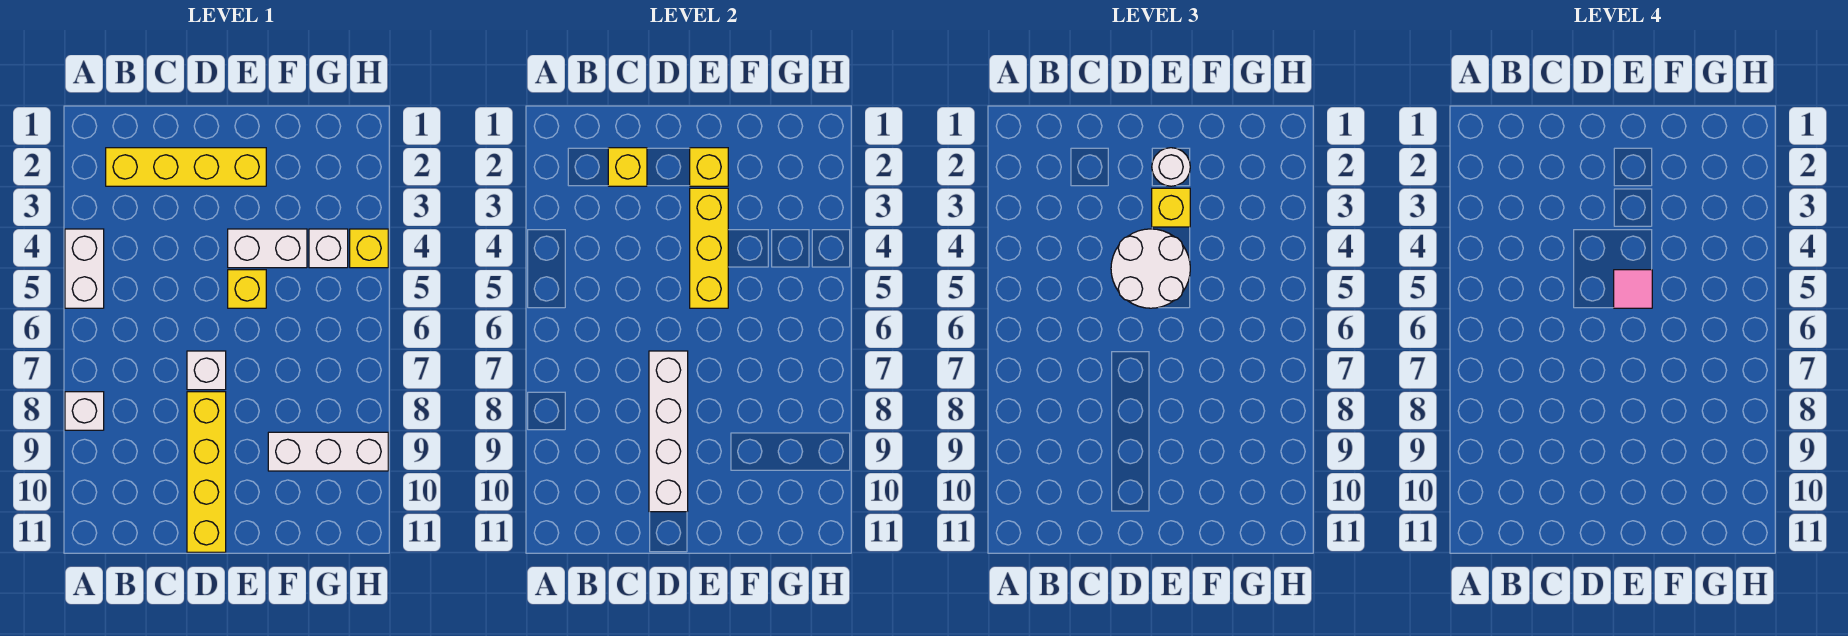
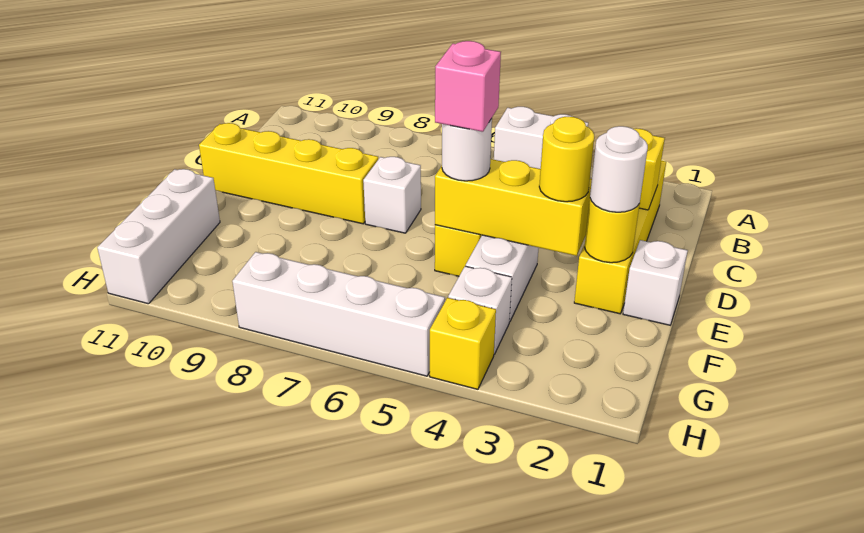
white brick A8 level 1 -> white brick E1 level 1
white round brick D4:E5 level 3 -> white round brick E5 level 3
white brick D7:D10 level 2 -> white brick H5:H8 level 1
yellow brick E2 level 2 -> yellow round brick E2 level 2
yellow brick E3 level 3 -> yellow round brick E3 level 3
pink tile E5 level 4 -> pink brick E5 level 4
white brick F9:H9 level 1 -> white brick F11:H11 level 1

